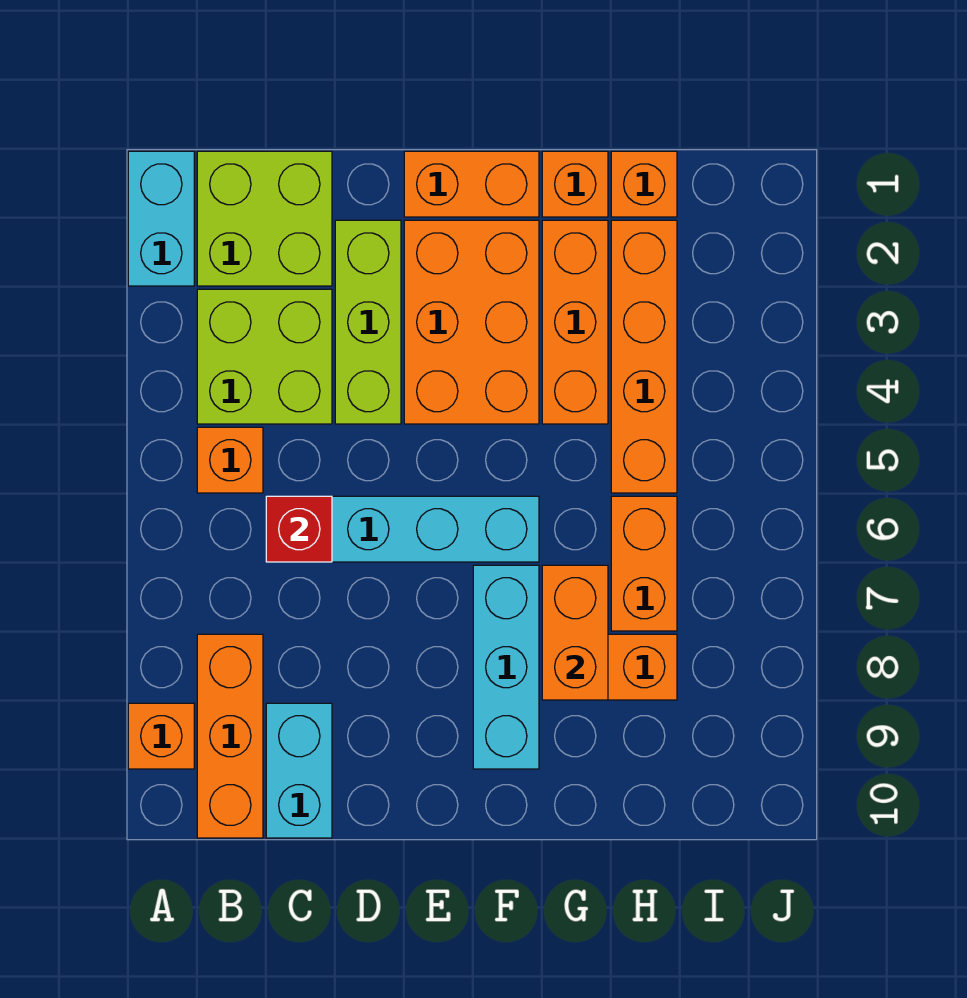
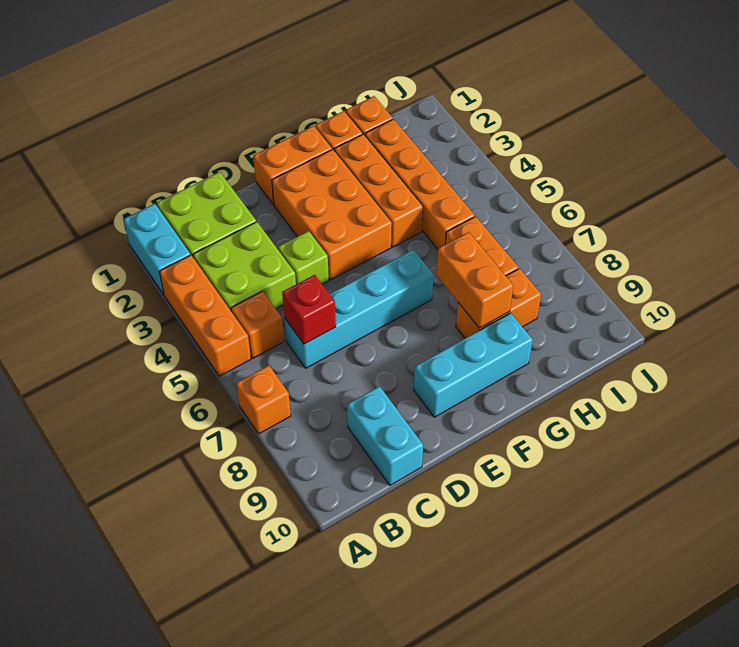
orange brick A9 level 1 -> orange brick A7 level 1
orange brick B8:B10 level 1 -> orange brick A3:A5 level 1
lime brick D2:D4 level 1 -> lime brick D4 level 1
cyan brick F7:F9 level 1 -> cyan brick E9:G9 level 1

